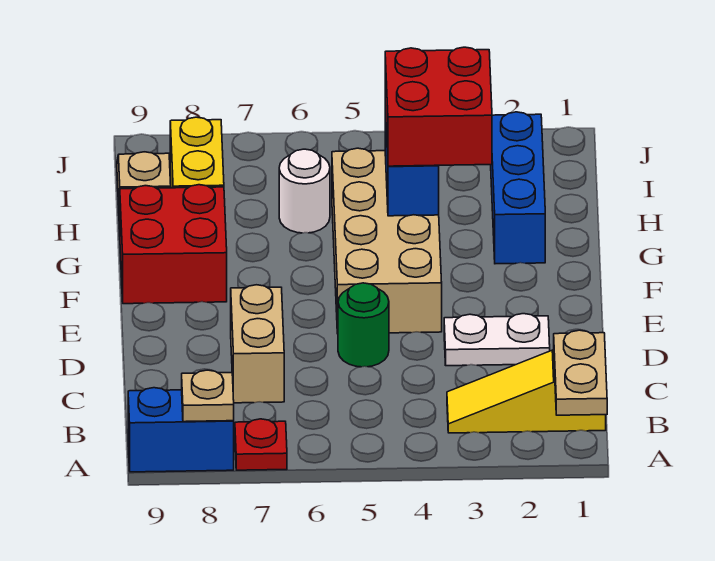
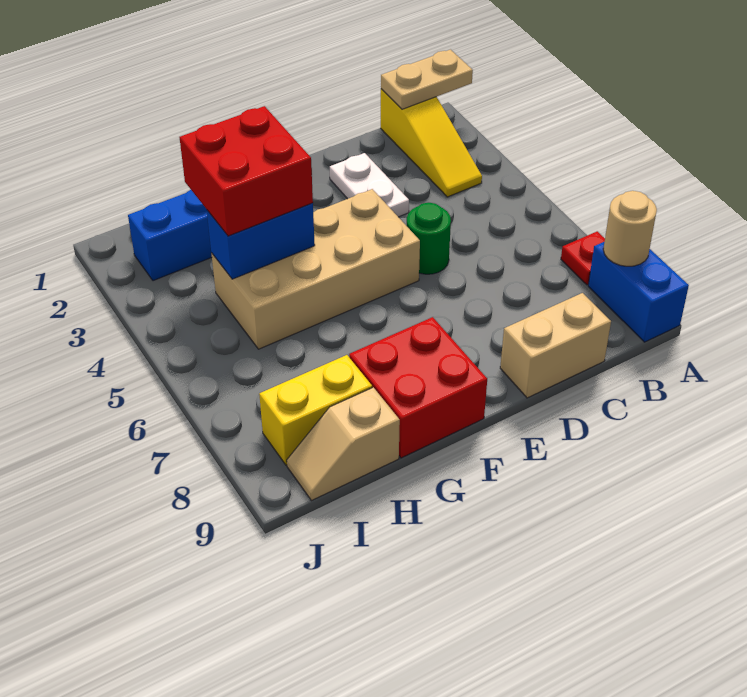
tan plate A8 level 2 -> tan round brick A8 level 2
tan brick C7:D7 level 1 -> tan brick C9:D9 level 1
white round brick H6 level 1 -> none

